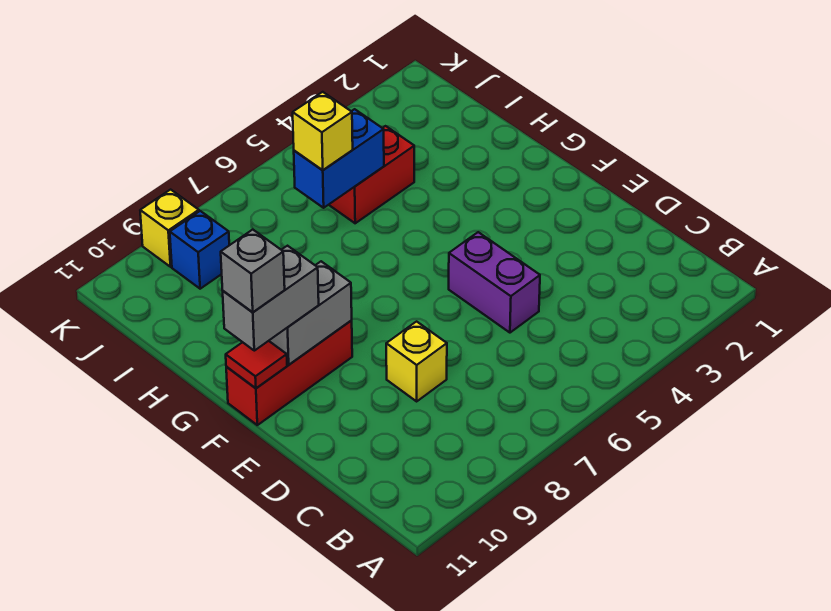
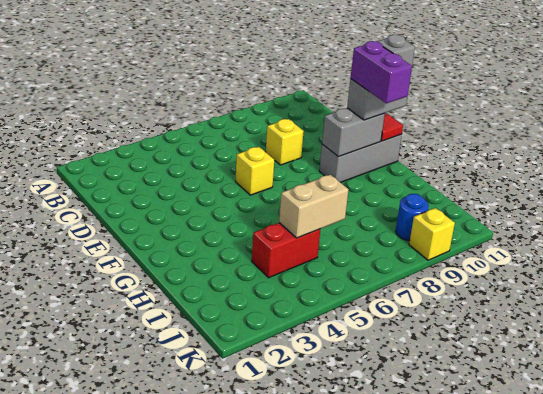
purple brick D5:E5 level 1 -> purple brick F10:G10 level 4
red brick F9:F11 level 1 -> grey brick F9:F11 level 1
blue brick I5:I6 level 2 -> tan brick I5:I6 level 2
yellow brick I6 level 3 -> yellow brick E6 level 1
blue brick J9 level 1 -> blue round brick J9 level 1

